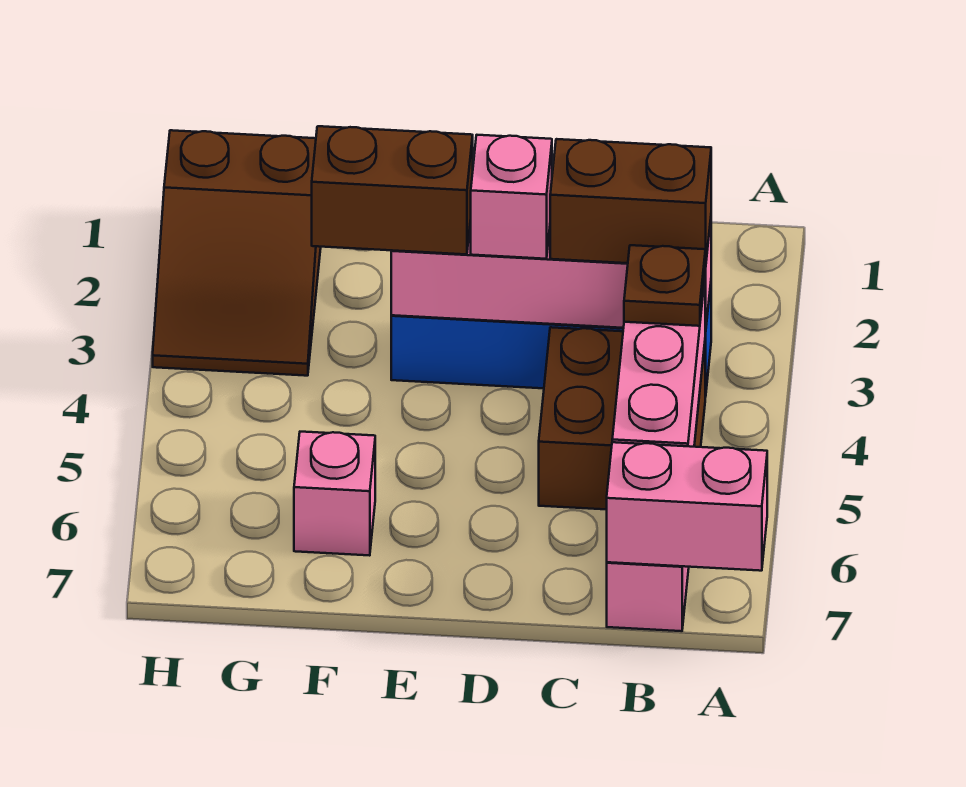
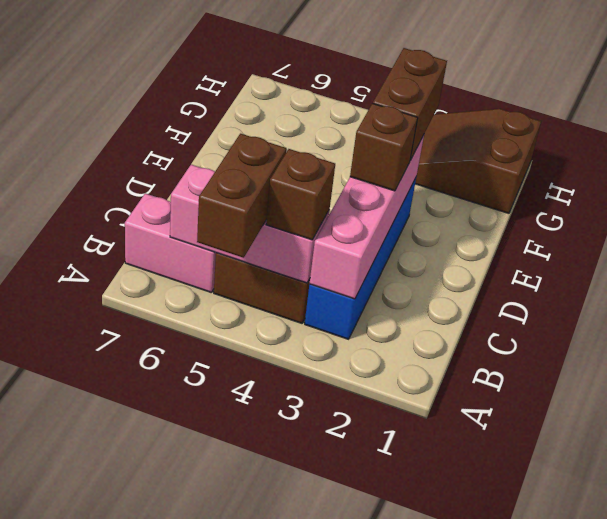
pink brick A7:B7 level 2 -> none
brown brick B3:C3 level 3 -> brown brick A5:B5 level 3
brown plate B4 level 3 -> brown brick B4 level 3
pink brick D3 level 3 -> brown brick D3 level 3
pink brick F6 level 1 -> none

